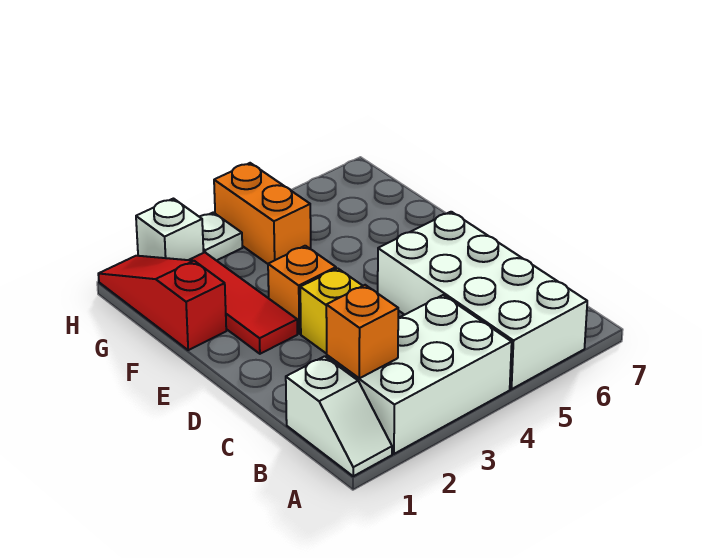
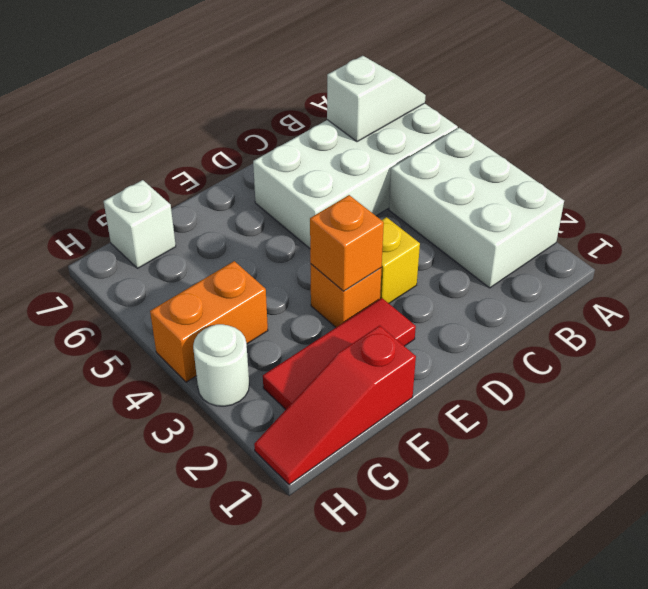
white slope A1:B1 level 1 top B -> white slope A6:B6 level 2 top B
orange brick B2 level 2 -> orange brick E3 level 2
white brick H2 level 1 -> white brick G7 level 1
white plate H3 level 1 -> white round brick H3 level 1

